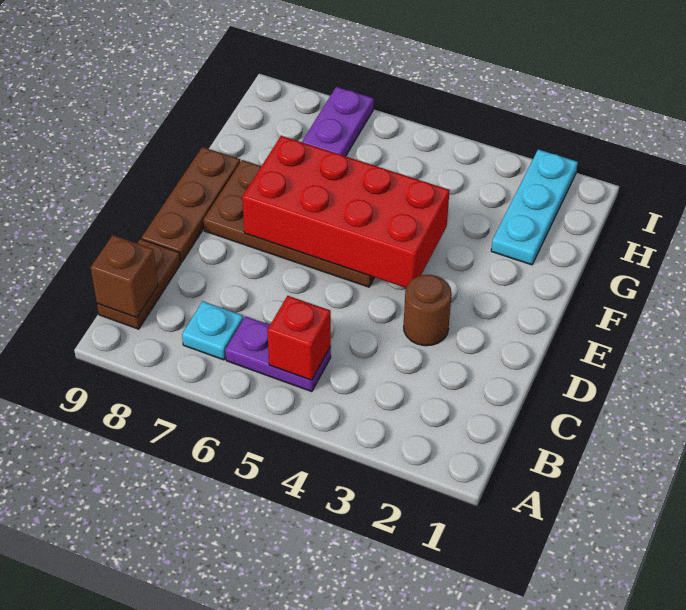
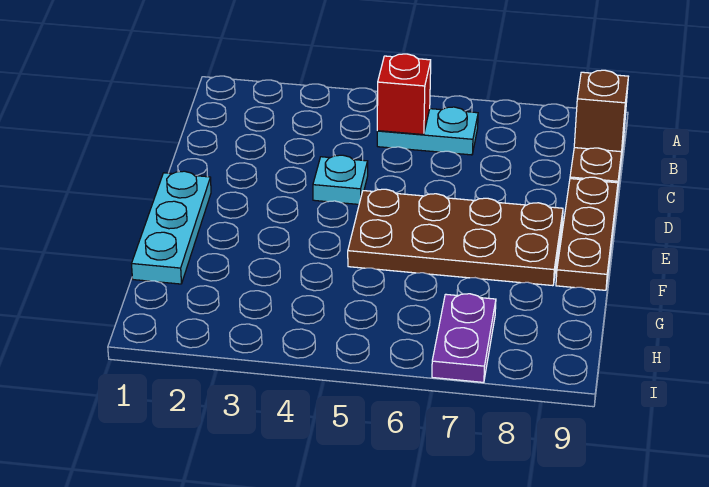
purple plate B5:B6 level 1 -> cyan plate B5:B6 level 1
cyan plate B7 level 1 -> cyan plate D4 level 1
brown round brick D3 level 1 -> none
red brick E4:F7 level 2 -> none
cyan plate G2:I2 level 1 -> cyan plate E1:G1 level 1

